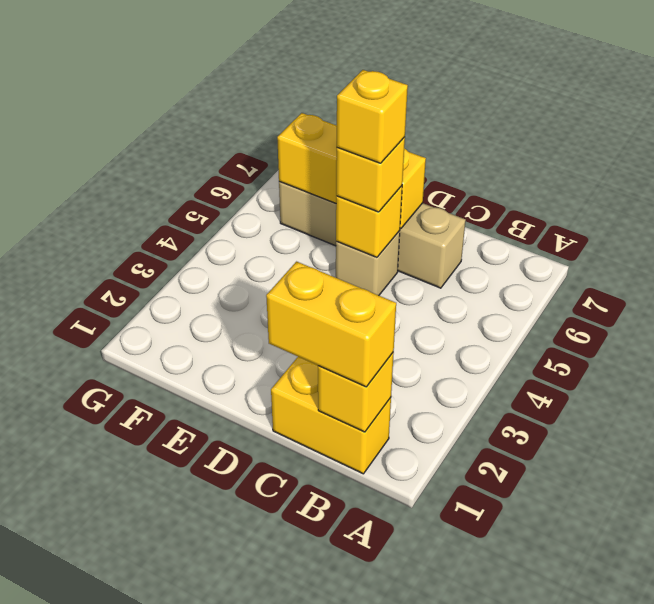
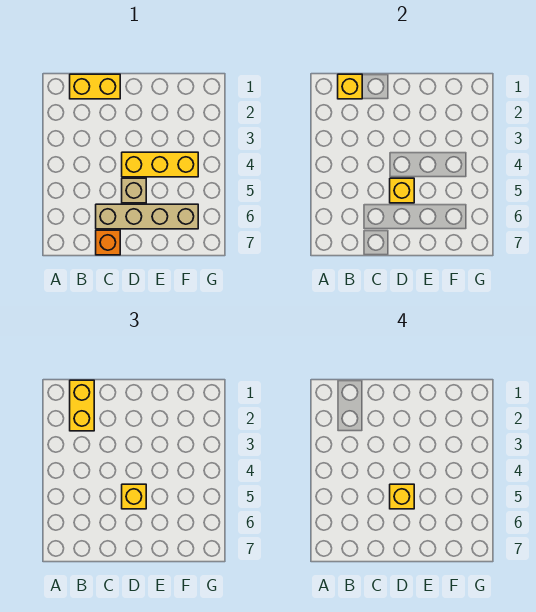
yellow brick B1:C1 level 3 -> yellow brick B1:B2 level 3
none -> orange brick C7 level 1
yellow brick D6:F6 level 2 -> yellow brick D4:F4 level 1

